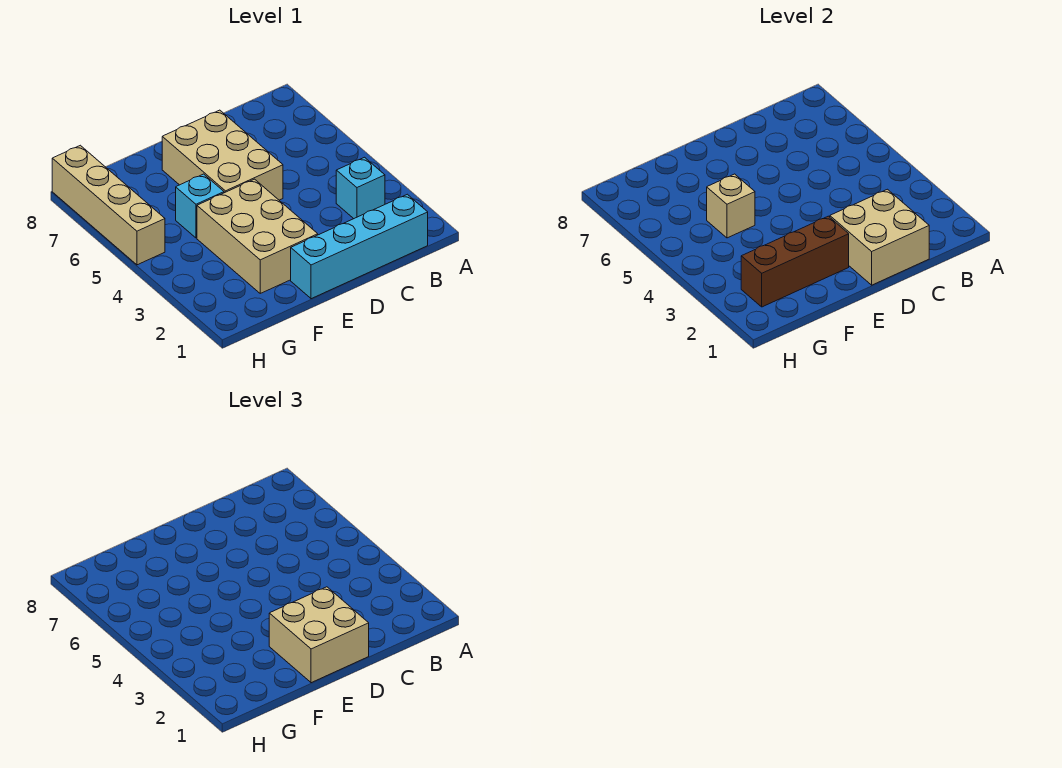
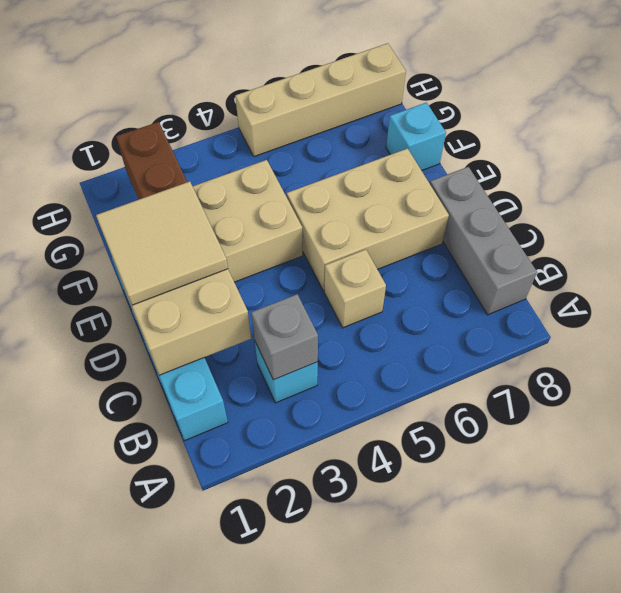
none -> grey brick B3 level 2
none -> grey brick B8:D8 level 1
tan brick D1:E2 level 3 -> tan tile D1:E2 level 3
cyan brick F5 level 1 -> cyan brick F8 level 1
tan brick F5 level 2 -> tan brick C5 level 1

